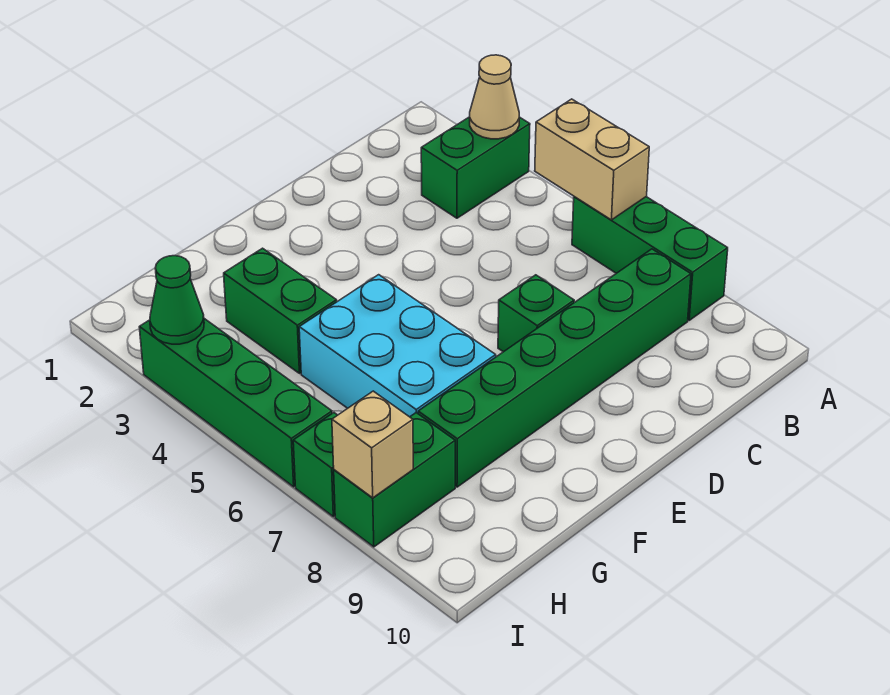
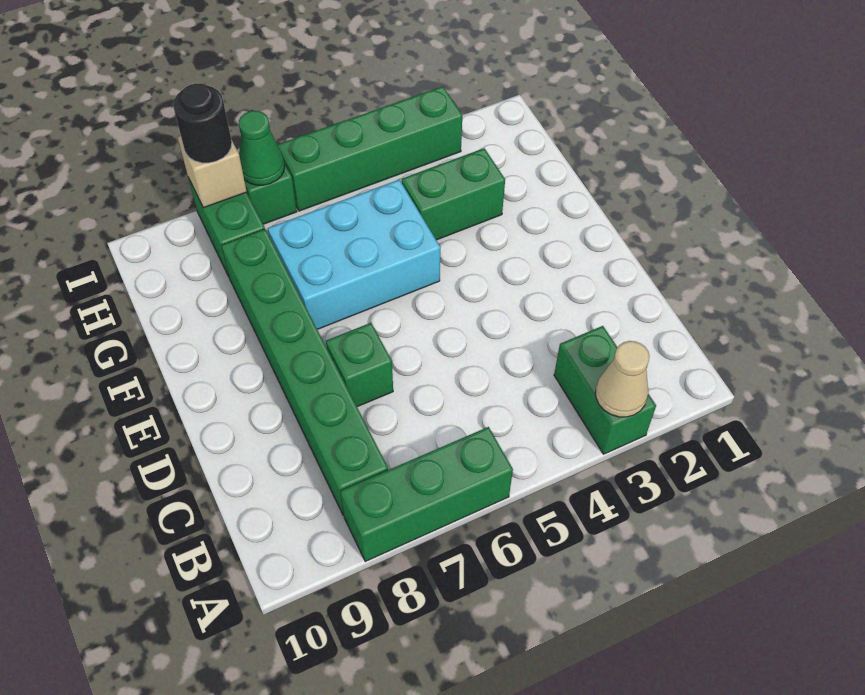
tan brick A5:A6 level 2 -> none
green cone I3 level 2 -> green cone I7 level 2
none -> black round brick I8 level 3

